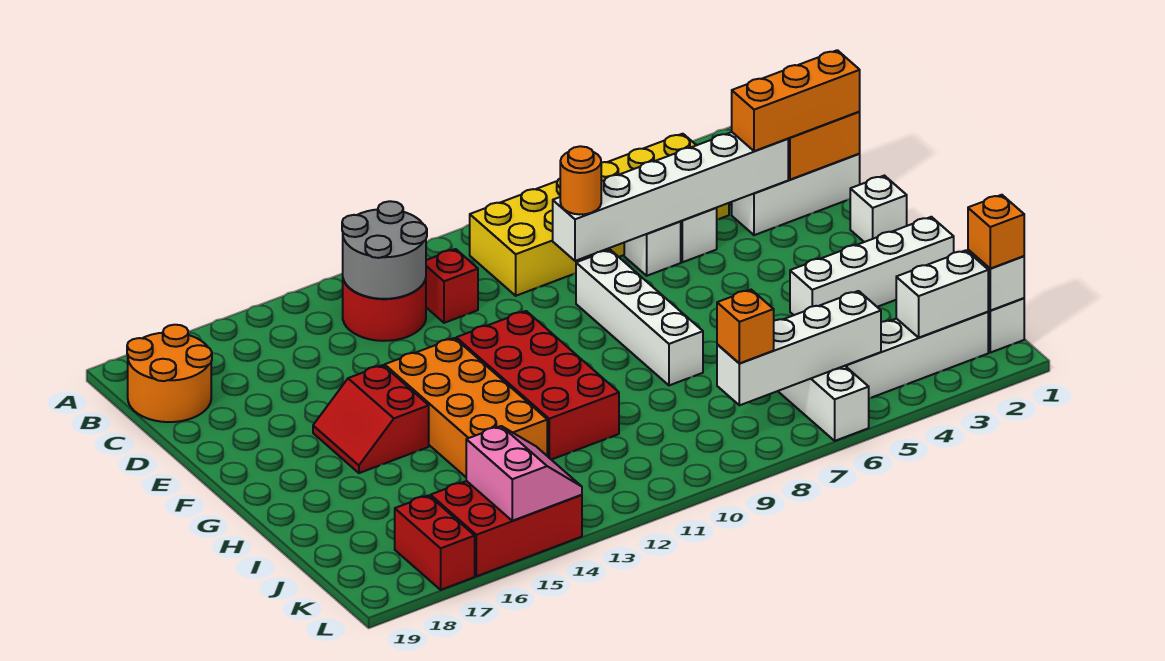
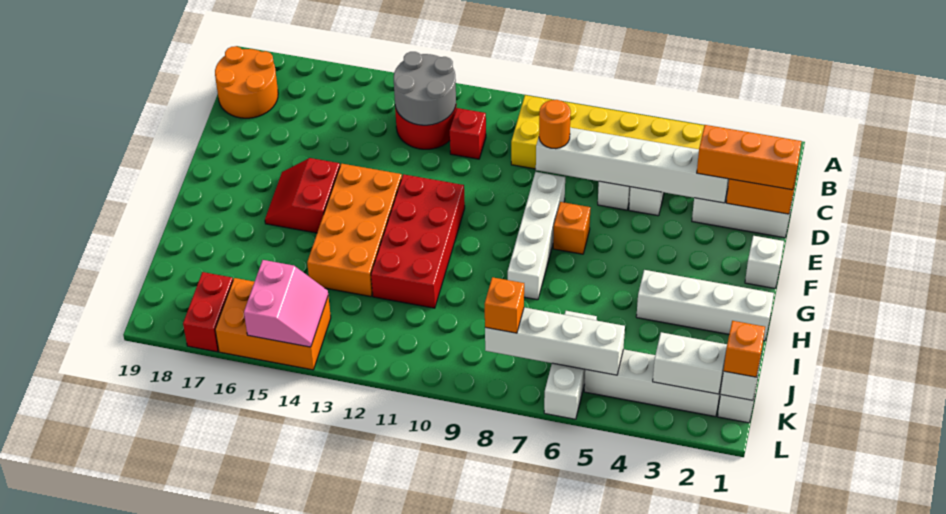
none -> orange brick F7 level 1
red brick K14:L16 level 1 -> orange brick K14:L16 level 1

